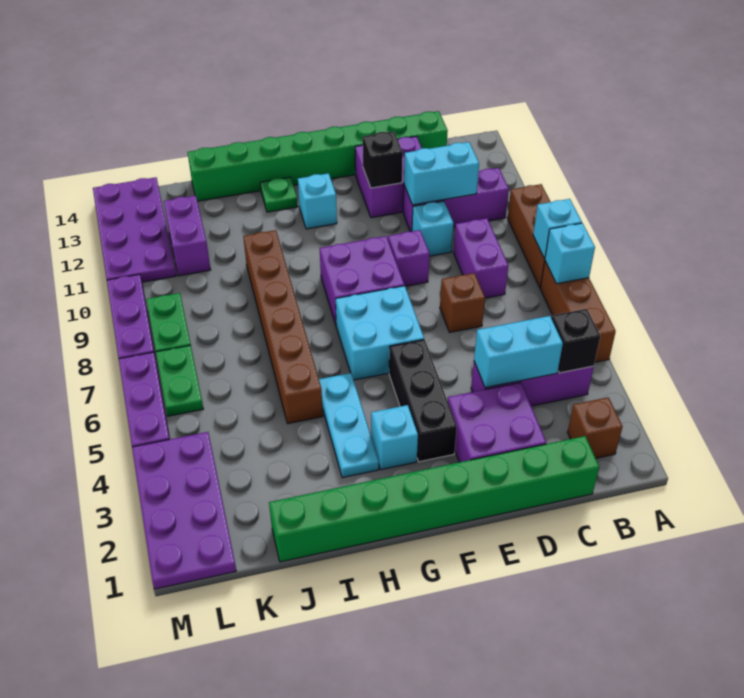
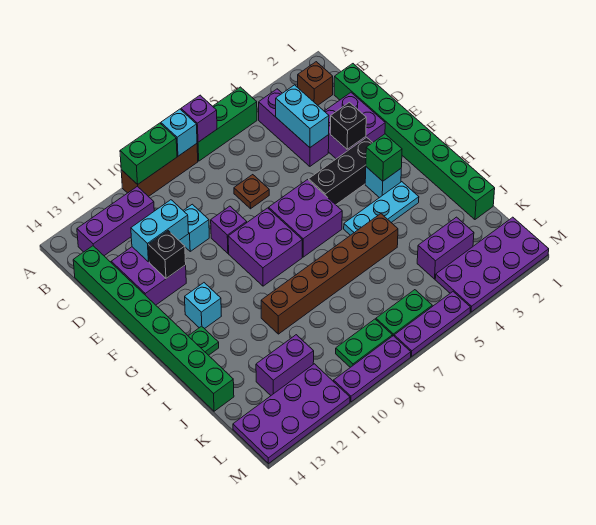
brown brick A5:A7 level 1 -> green brick A5:A7 level 1
cyan brick A7 level 2 -> purple brick A7 level 2
none -> green brick A9:A10 level 2
black brick B4 level 2 -> black brick E3 level 2
purple brick B11:D11 level 1 -> purple brick B11:B13 level 1
purple brick C8:C9 level 1 -> purple brick K3:K4 level 1
cyan brick C11:D11 level 2 -> cyan brick D11:D12 level 2
brown brick D7 level 1 -> brown plate D7 level 1
cyan brick F6:G7 level 1 -> purple brick F6:G7 level 1
none -> green brick G3 level 2

